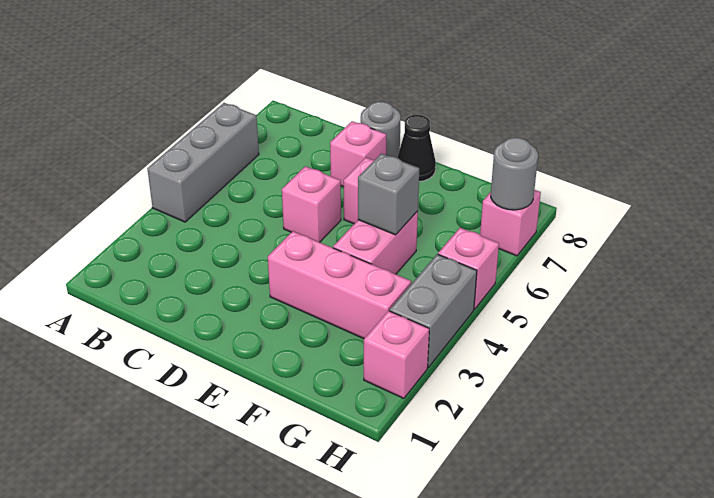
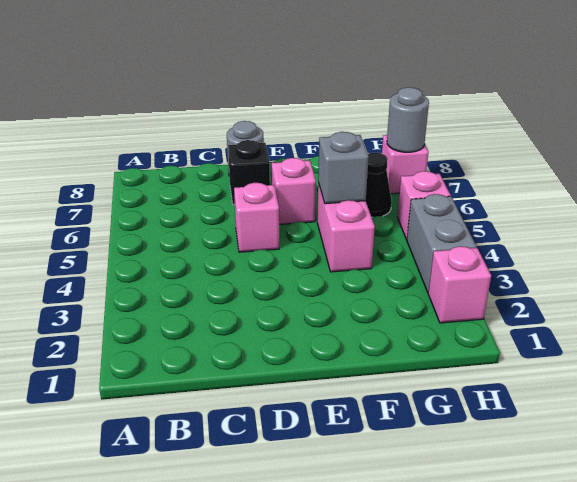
grey brick A4:A6 level 1 -> none
pink brick D7 level 1 -> black brick D7 level 1
pink brick E3:G3 level 1 -> none
black cone E8 level 1 -> black cone G6 level 1

